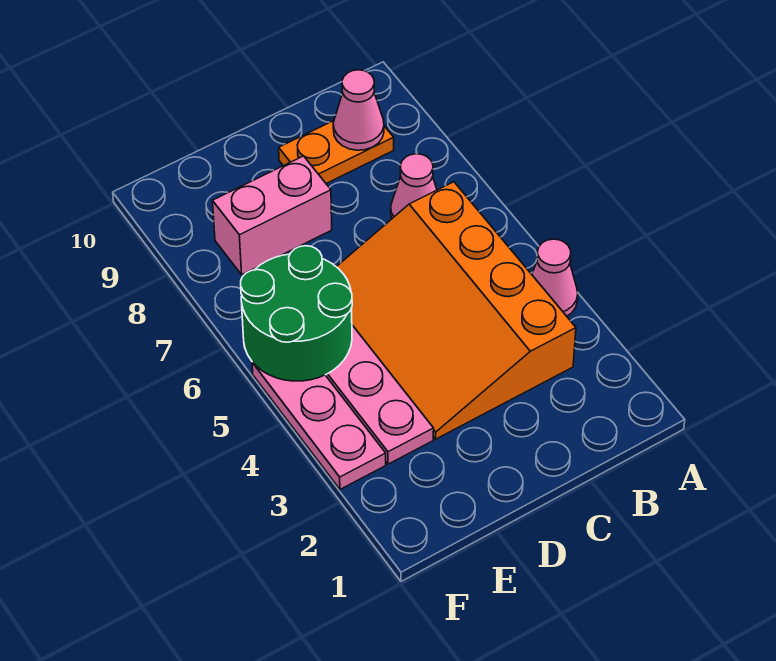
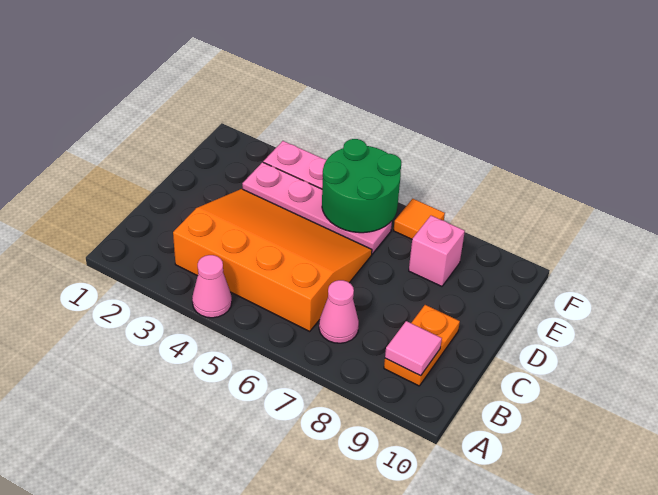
pink cone B9 level 2 -> pink tile B9 level 2
pink brick D8:E8 level 1 -> pink brick E8 level 1
none -> orange tile F7 level 1

